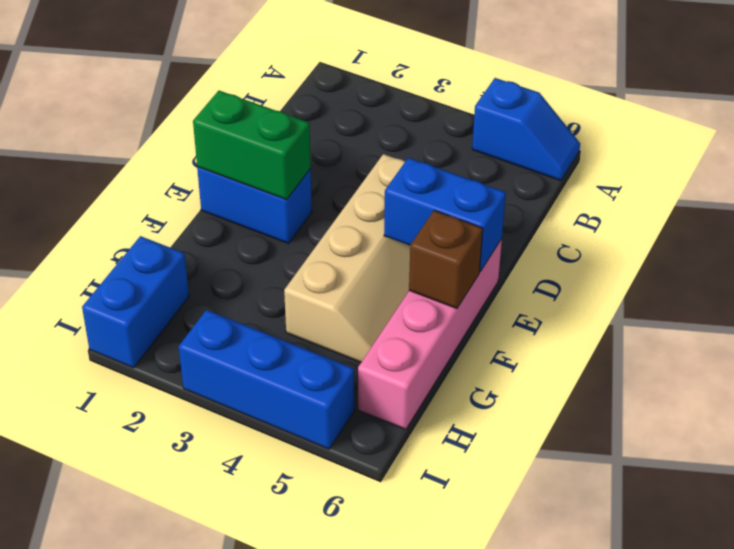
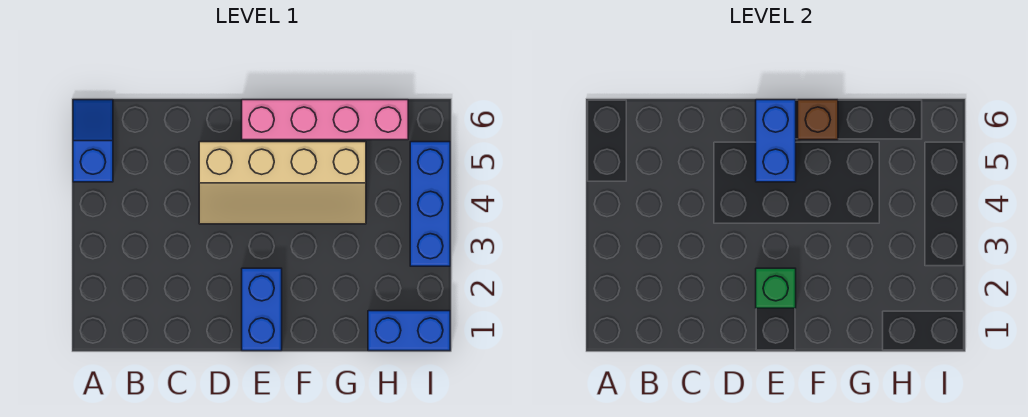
tan slope D4:G5 level 1 top 4 -> tan slope D4:G5 level 1 top 5
green brick E1:E2 level 2 -> green brick E2 level 2

